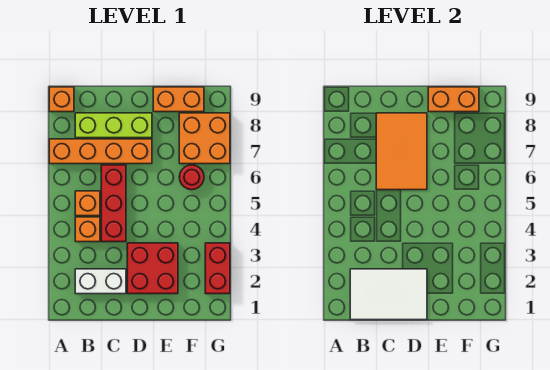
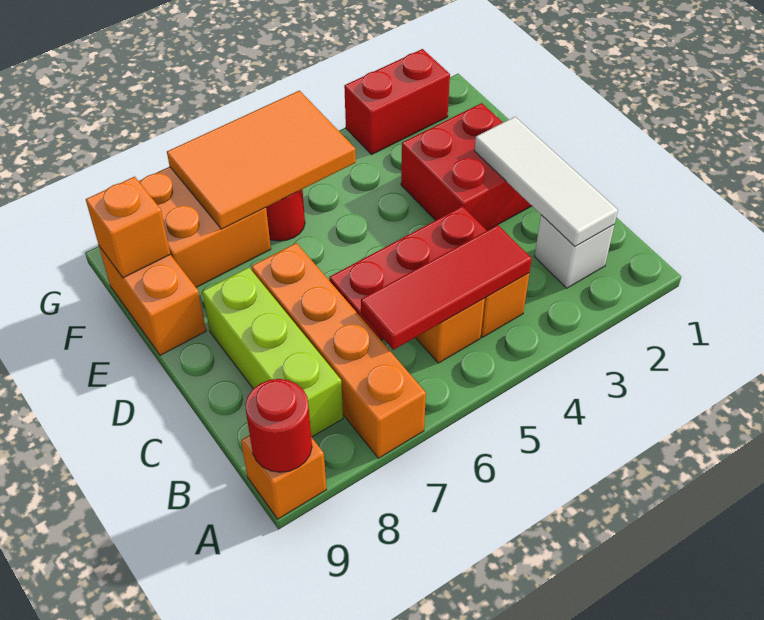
none -> red round brick A9 level 2
white tile B1:D2 level 2 -> white tile B2:D2 level 2
white brick B2:C2 level 1 -> white brick B2 level 1
none -> red tile B4:B6 level 2
orange tile C6:D8 level 2 -> orange tile F5:G7 level 2
orange brick E9:F9 level 2 -> orange brick F9 level 2

